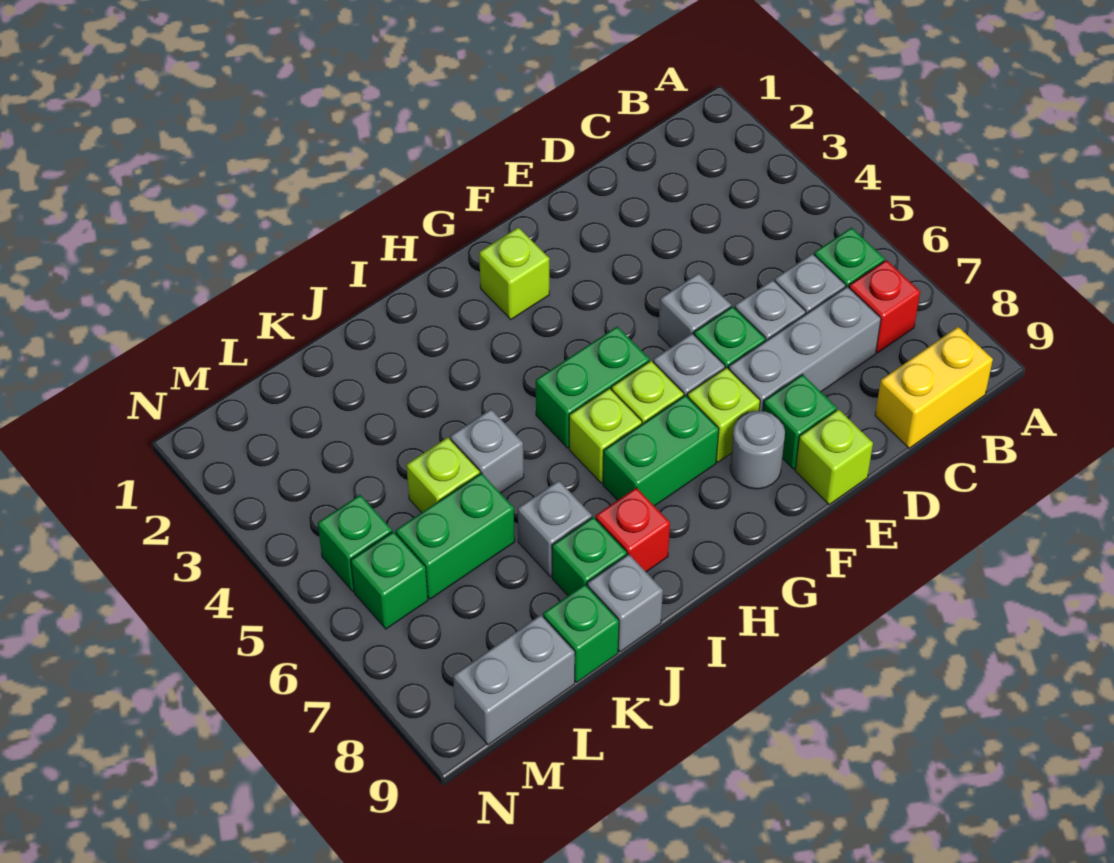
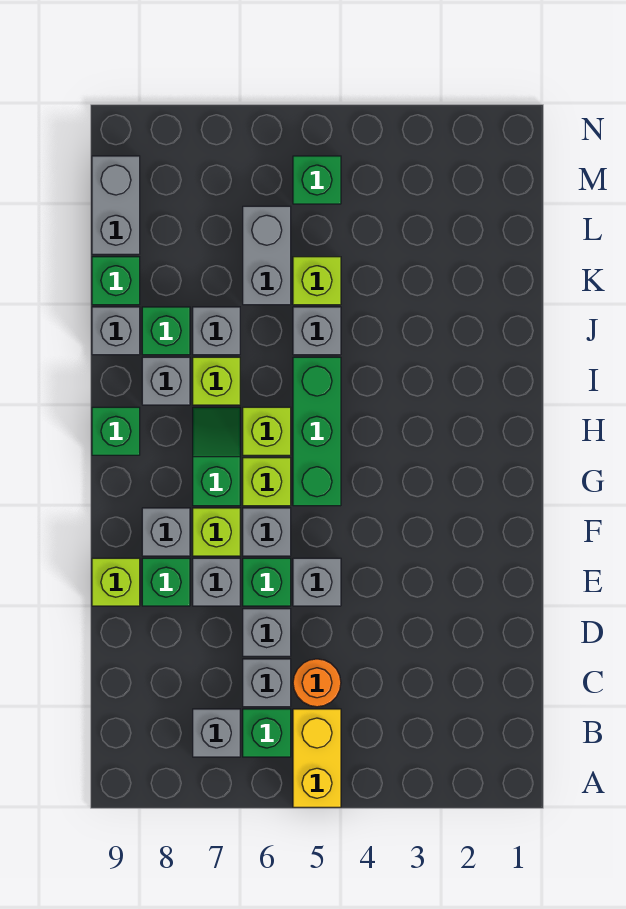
red brick B7 level 1 -> grey brick B7 level 1
yellow brick B9:C9 level 1 -> yellow brick A5:B5 level 1
none -> orange round brick C5 level 1
grey brick C7:E7 level 1 -> grey brick E7 level 1
grey round brick F8 level 1 -> grey brick F8 level 1
lime brick G2 level 1 -> lime brick I7 level 1
green brick G5:H5 level 1 -> green brick G5:I5 level 1
green brick G7:H7 level 1 -> green slope G7:H7 level 1 top G
red brick I8 level 1 -> grey brick I8 level 1
green brick K6:L6 level 1 -> grey brick K6:L6 level 1
green brick M6 level 1 -> green brick H9 level 1

